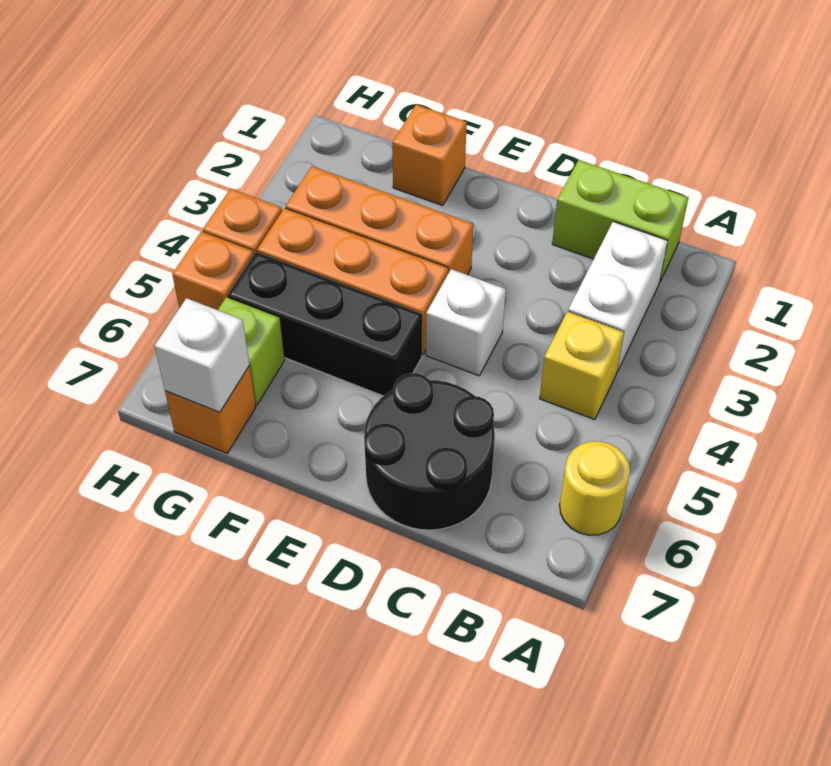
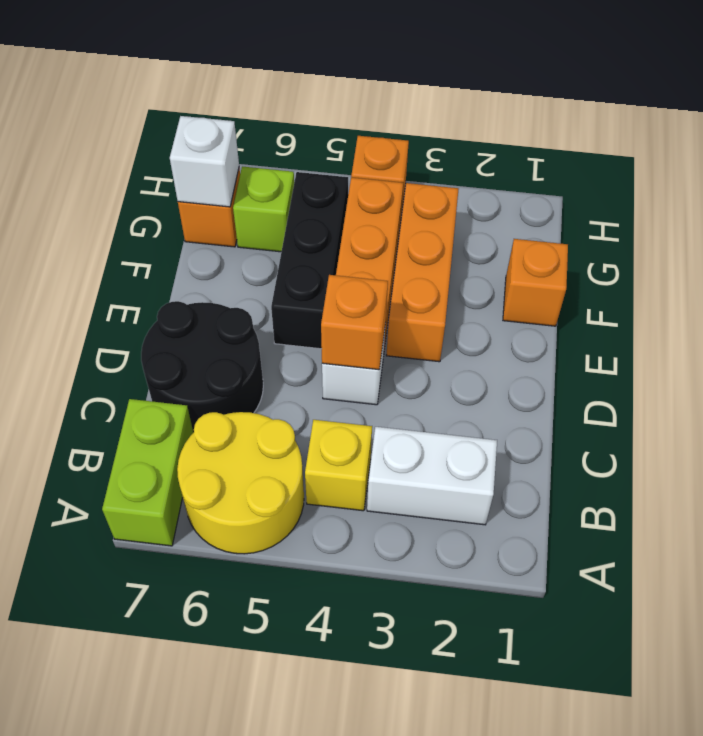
yellow round brick A6 level 1 -> yellow round brick A5:B6 level 1
lime brick B1:C1 level 1 -> lime brick A7:B7 level 1
orange brick H5 level 1 -> orange brick D4 level 2

